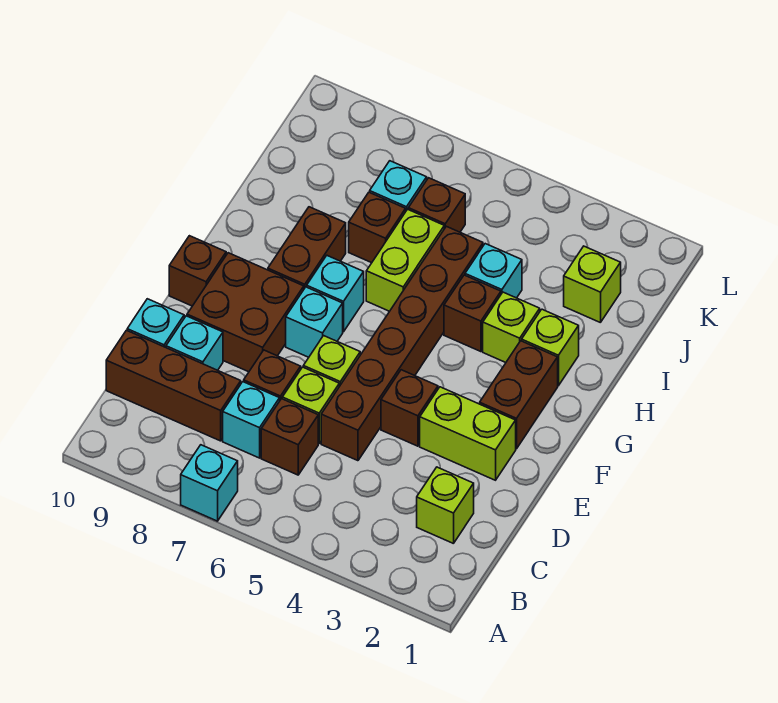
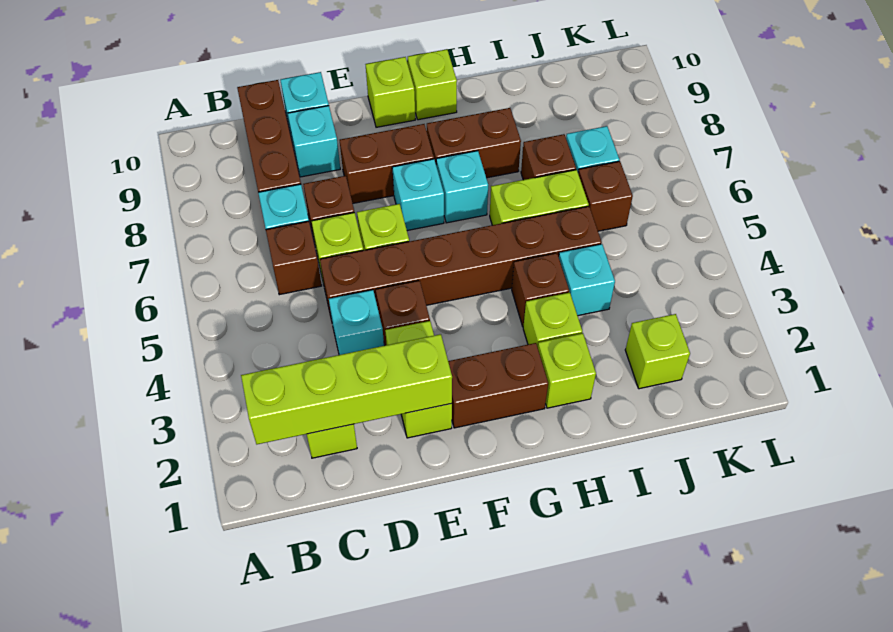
cyan brick A7 level 1 -> cyan brick D4 level 1
none -> lime brick B2:E2 level 2
brown brick E8:F9 level 1 -> brown brick E8:F8 level 1
brown brick F10 level 1 -> lime brick F10 level 1
none -> lime brick G10 level 1

